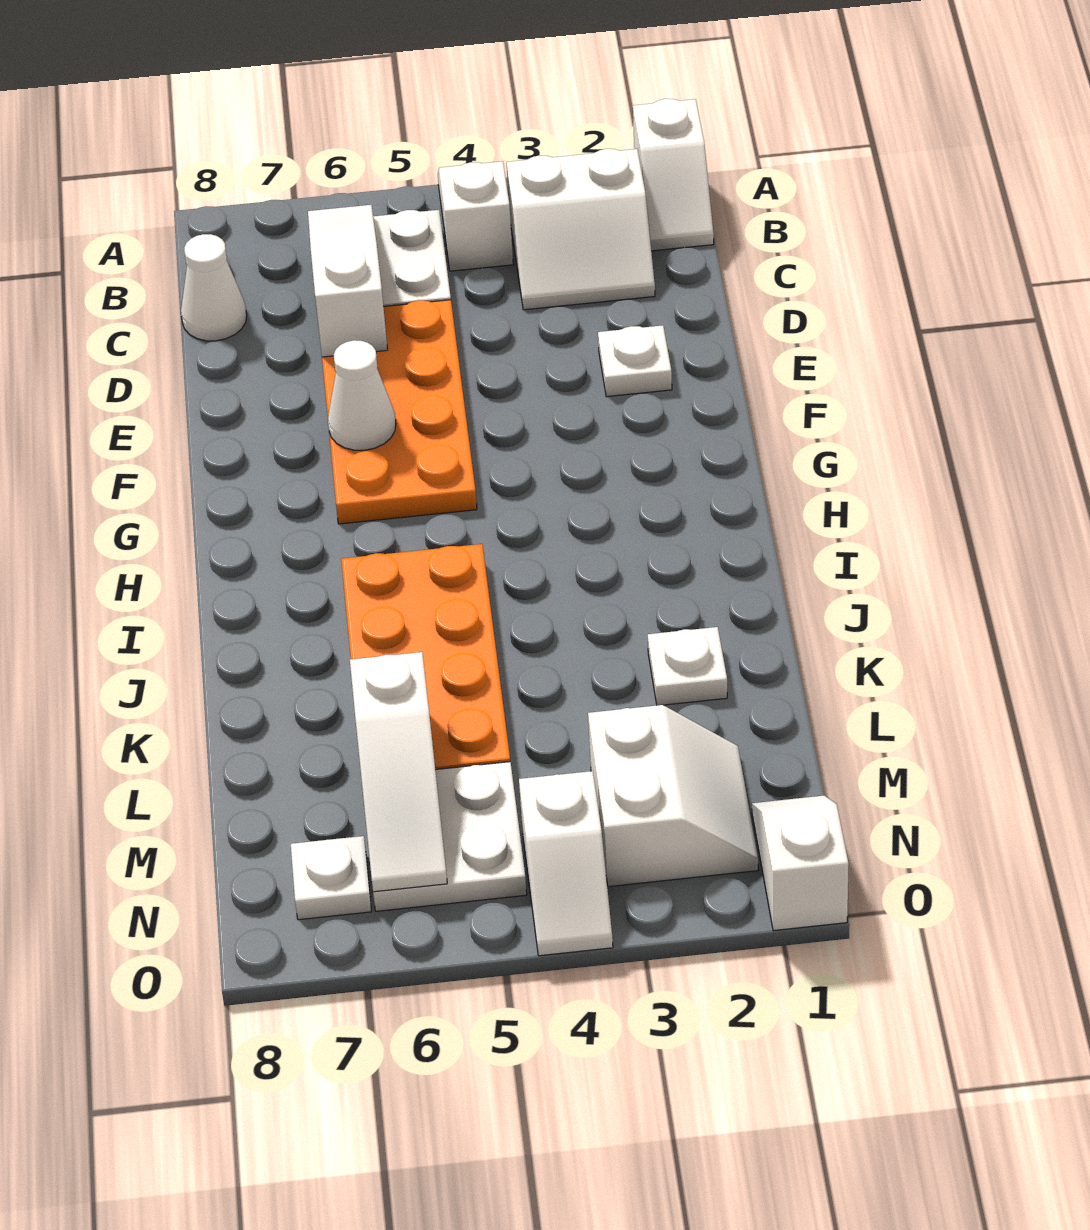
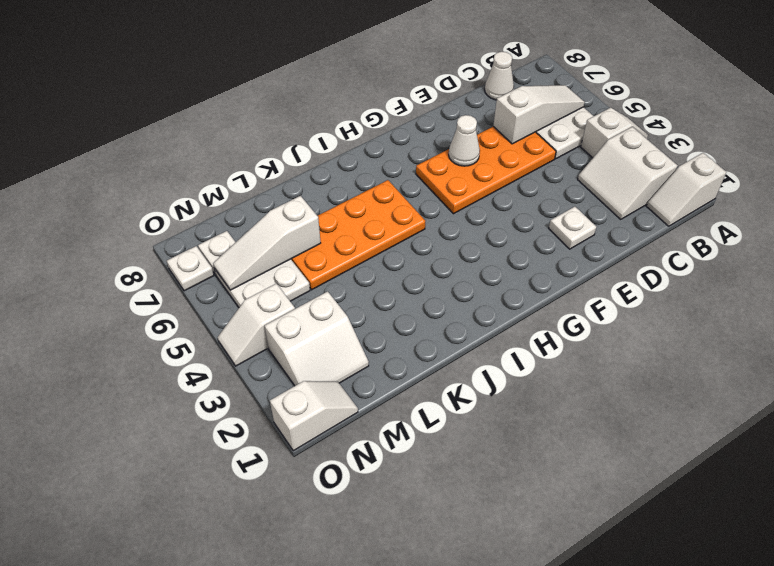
white plate K2 level 1 -> white plate O7 level 1

